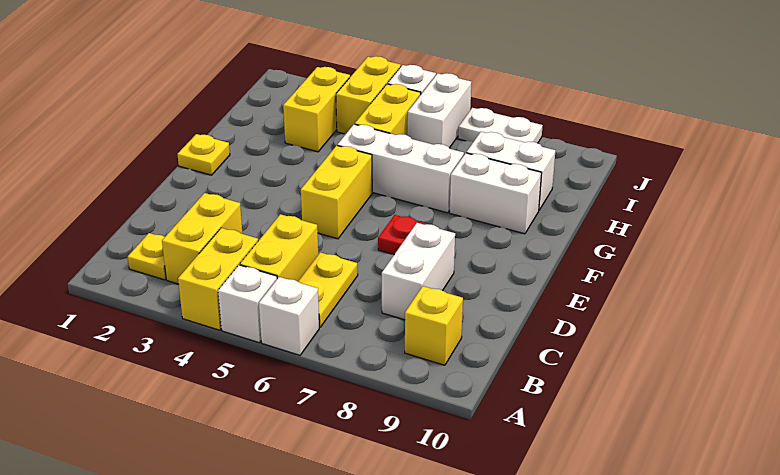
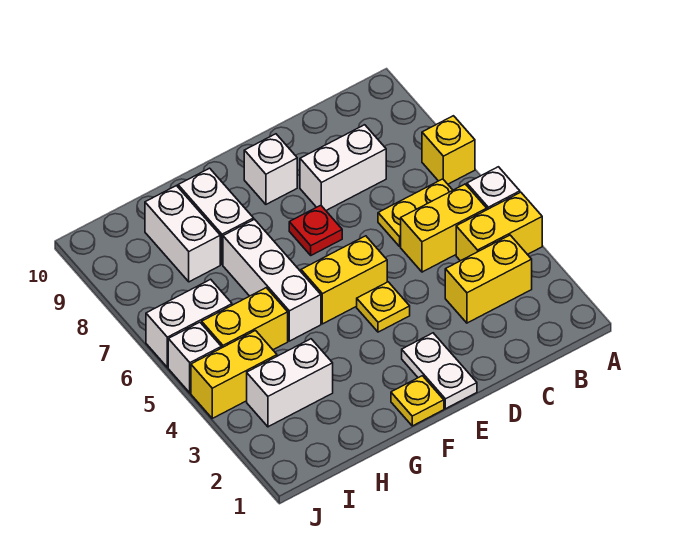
white brick A6 level 1 -> white brick E9 level 1
yellow plate B2 level 1 -> yellow plate E4 level 1
yellow brick B9 level 1 -> yellow brick A7 level 1
yellow brick H3:I3 level 1 -> white brick H3:I3 level 1
white plate J7:J8 level 1 -> white plate E1:E2 level 1

